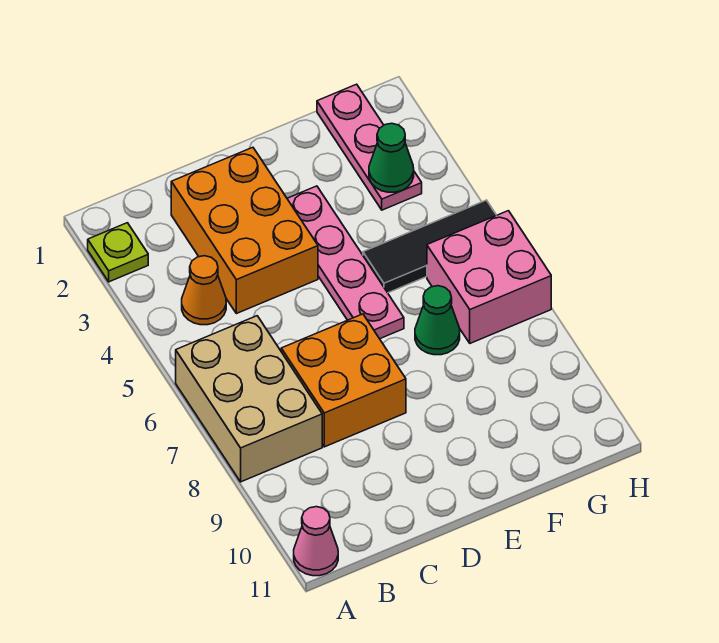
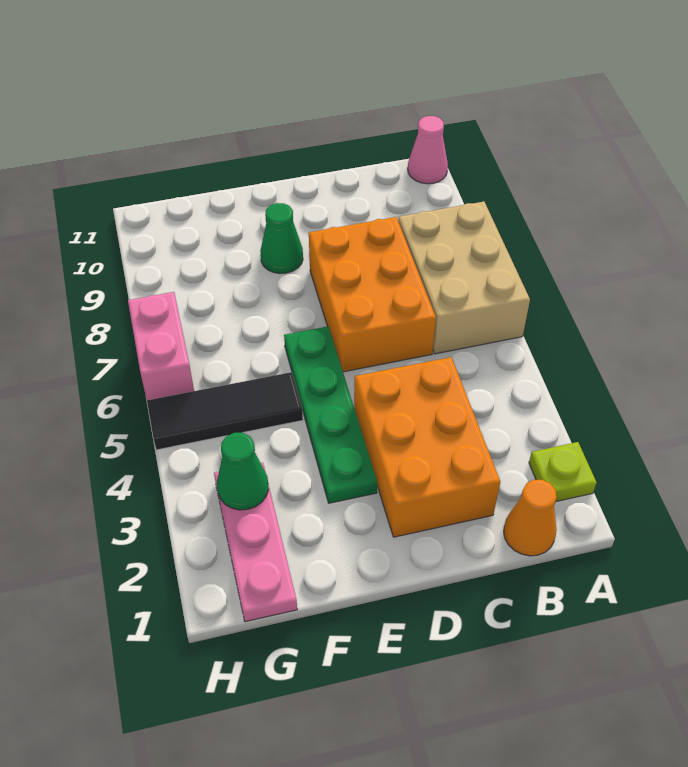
orange cone B4 level 1 -> orange cone B1 level 1
orange brick C7:D8 level 1 -> orange brick C6:D8 level 1
pink plate E3:E6 level 1 -> green plate E3:E6 level 1
green cone F7 level 1 -> green cone E9 level 1
pink brick G6:H7 level 1 -> pink brick H6:H7 level 1

